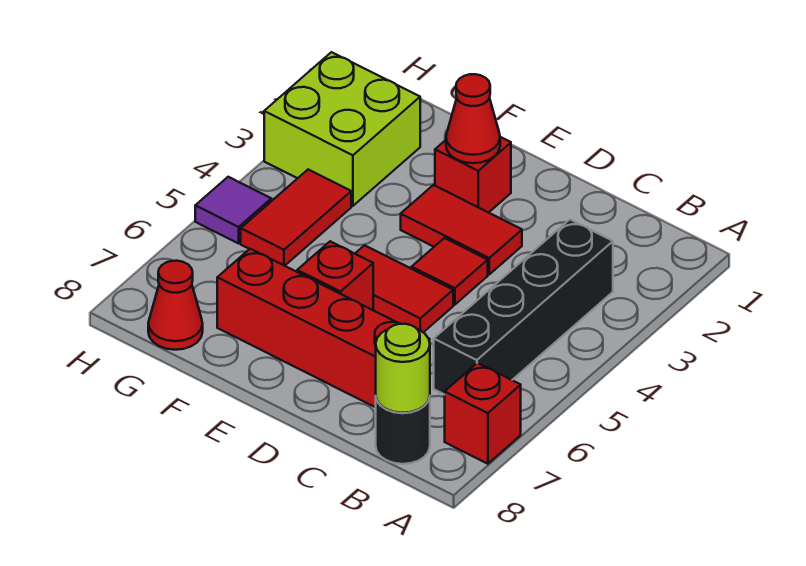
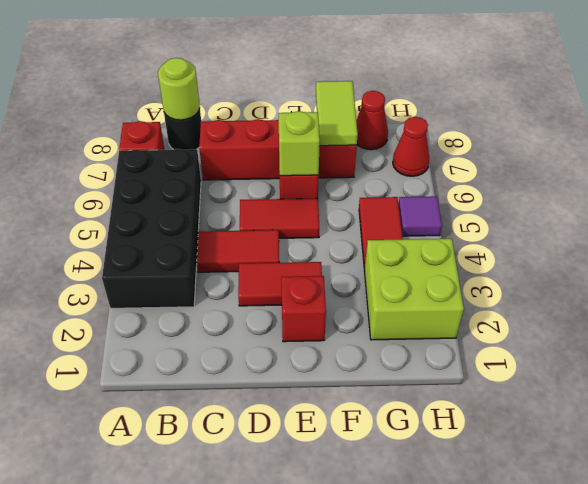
black brick B3:B6 level 1 -> black brick A3:B6 level 1
red tile D4 level 1 -> red tile C4:D4 level 1
red cone E2 level 2 -> red cone H7 level 1
none -> lime brick E6 level 2
none -> lime tile F7:F8 level 2

